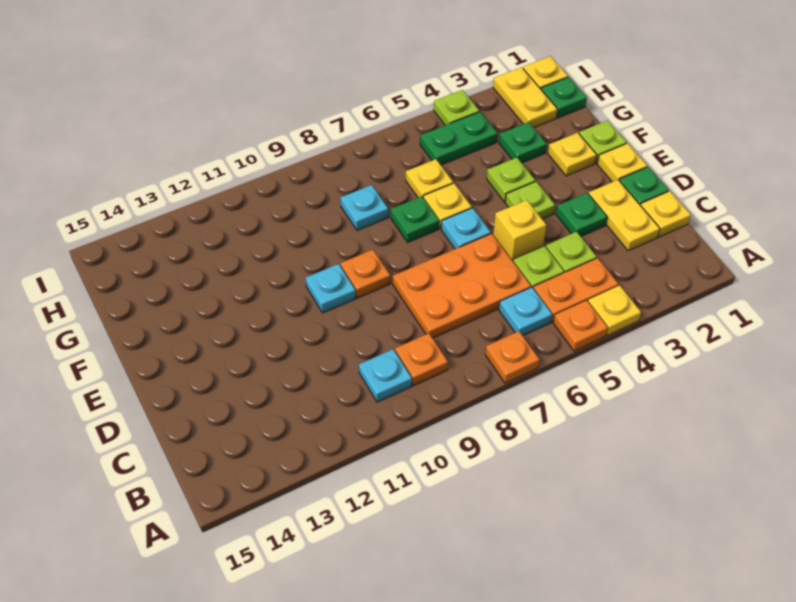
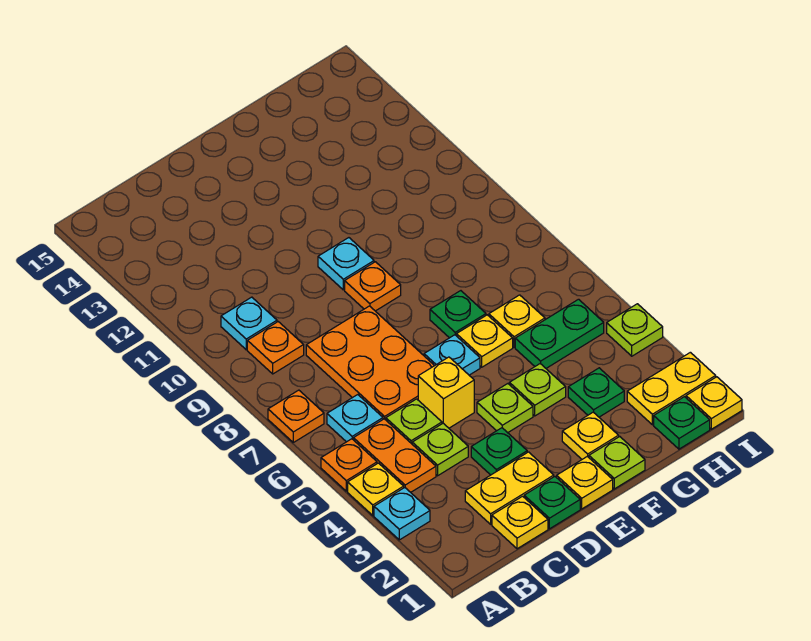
cyan plate G8 level 1 -> cyan plate A3 level 1
green plate H4:H5 level 1 -> green plate G5:H5 level 1

